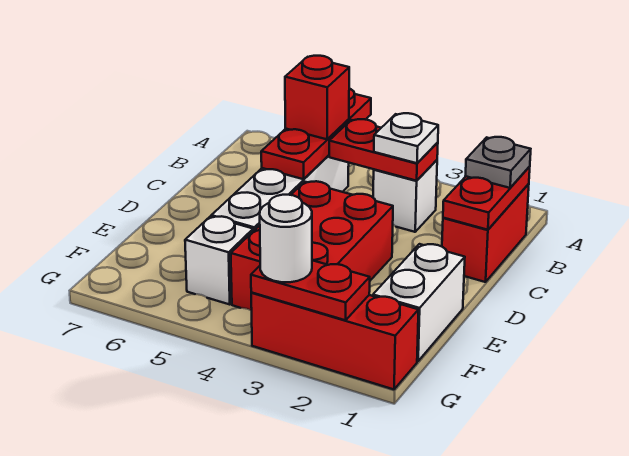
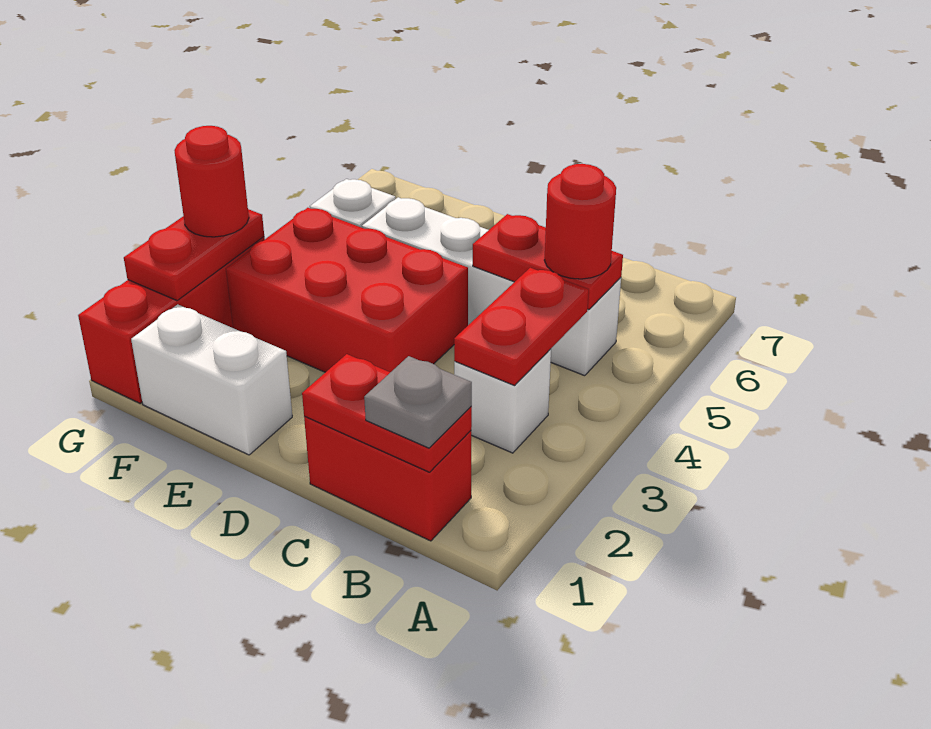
red plate A5:C5 level 2 -> red plate B5:C5 level 2
white plate B3 level 3 -> none
red brick B5 level 3 -> red round brick B5 level 3
white round brick G3 level 3 -> red round brick G3 level 3

